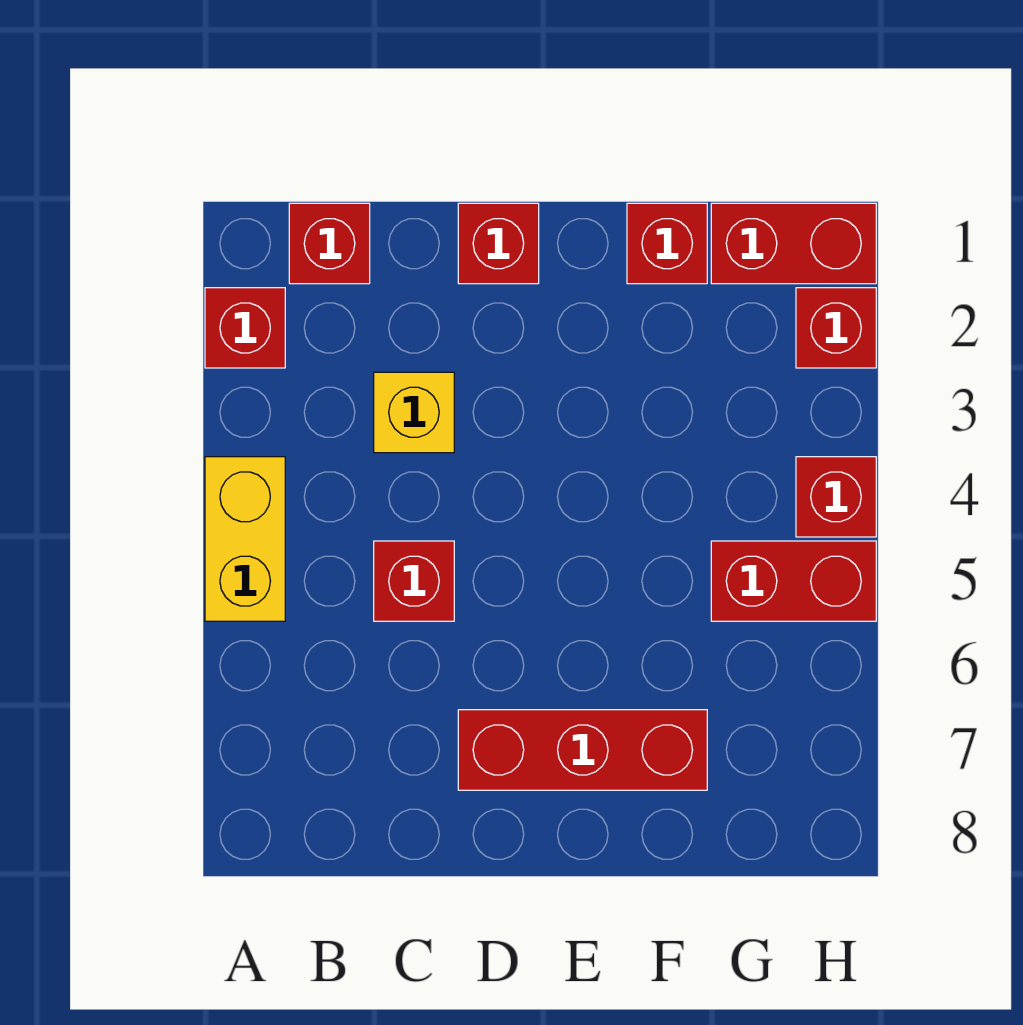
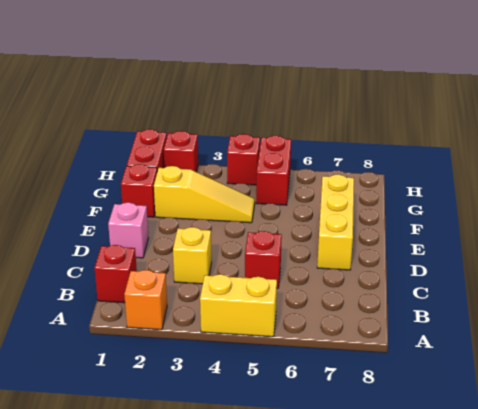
red brick A2 level 1 -> orange brick A2 level 1
red brick D1 level 1 -> pink brick D1 level 1
red brick D7:F7 level 1 -> yellow brick D7:F7 level 1
none -> yellow slope F2:F4 level 1 top 2

